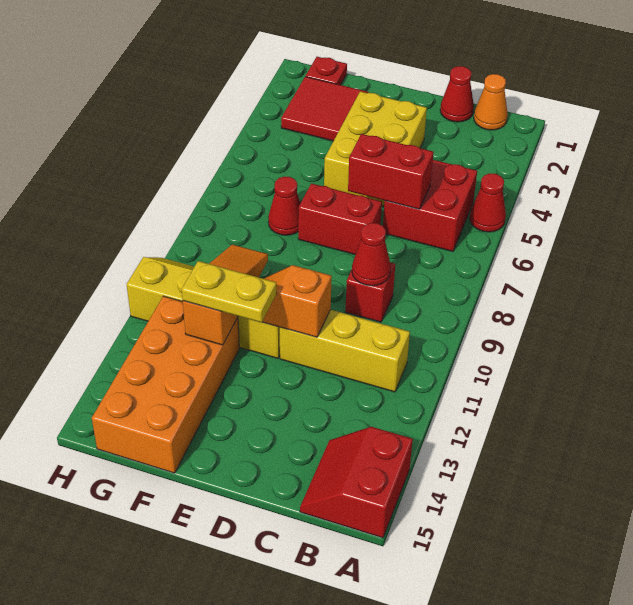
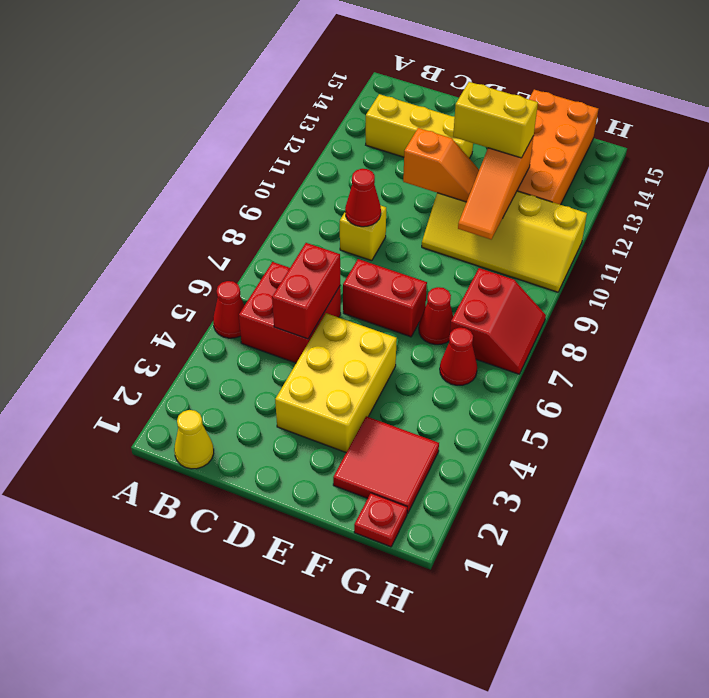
red slope A14:B15 level 1 top A -> red slope G7:H8 level 1 top G
orange cone B1 level 1 -> yellow cone B1 level 1
yellow brick B11:D11 level 1 -> yellow brick B13:D13 level 1
red cone C1 level 1 -> red cone G6 level 1
red brick C6:D6 level 2 -> red brick C5:C6 level 2
red brick C9 level 1 -> yellow brick C9 level 1
yellow plate E12:F12 level 3 -> yellow brick E12:F12 level 3

